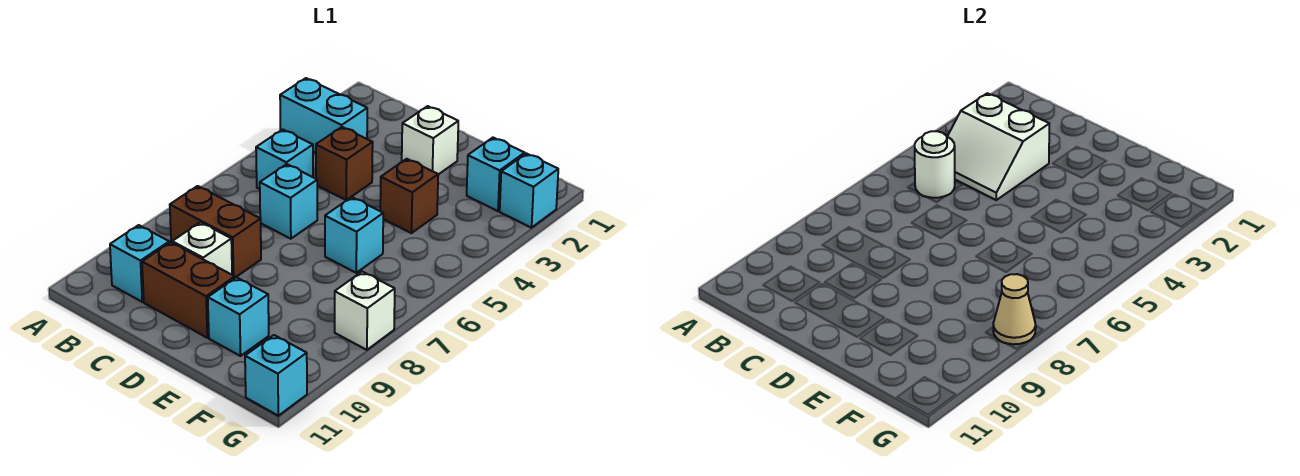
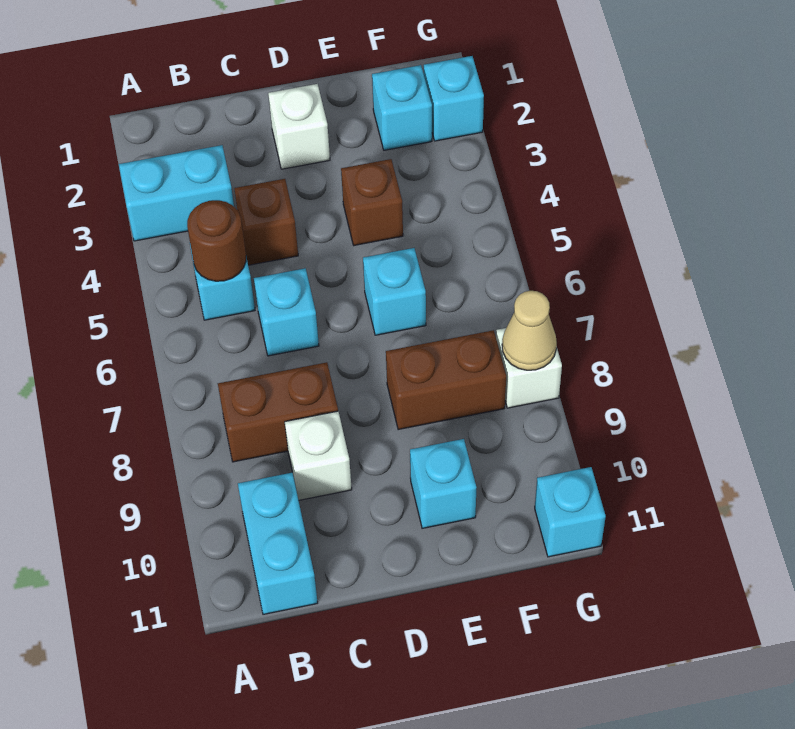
white slope B3:C4 level 2 top 3 -> none
white round brick B5 level 2 -> brown round brick B5 level 2
cyan brick B10 level 1 -> cyan brick B10:B11 level 1
brown brick C10:D10 level 1 -> brown brick E8:F8 level 1

